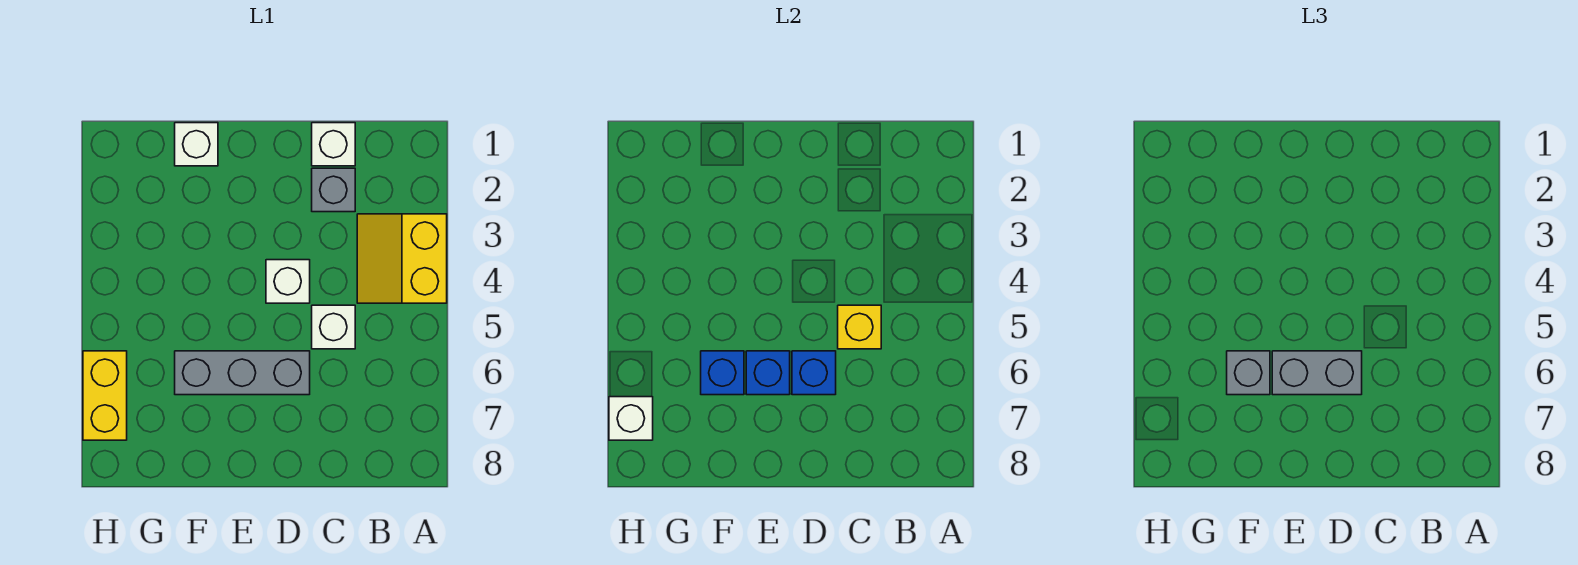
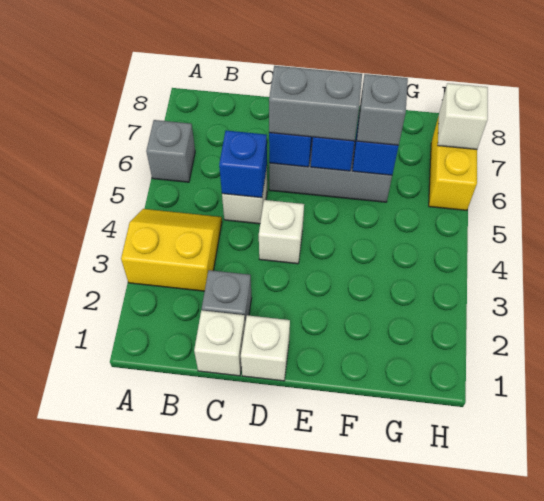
yellow slope A3:B4 level 1 top A -> yellow slope A3:B4 level 1 top 3
none -> grey brick A6 level 1
yellow brick C5 level 2 -> blue brick C5 level 2
white brick F1 level 1 -> white brick D1 level 1

